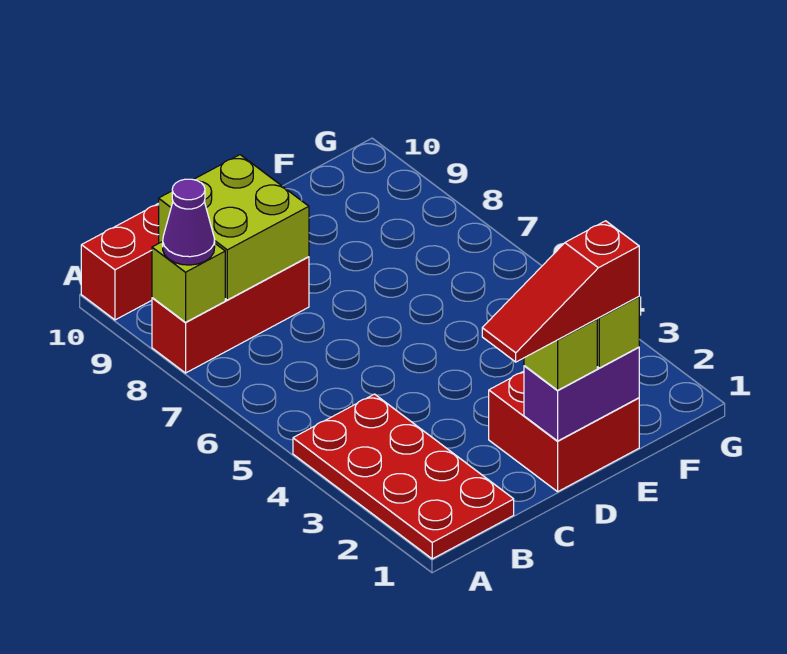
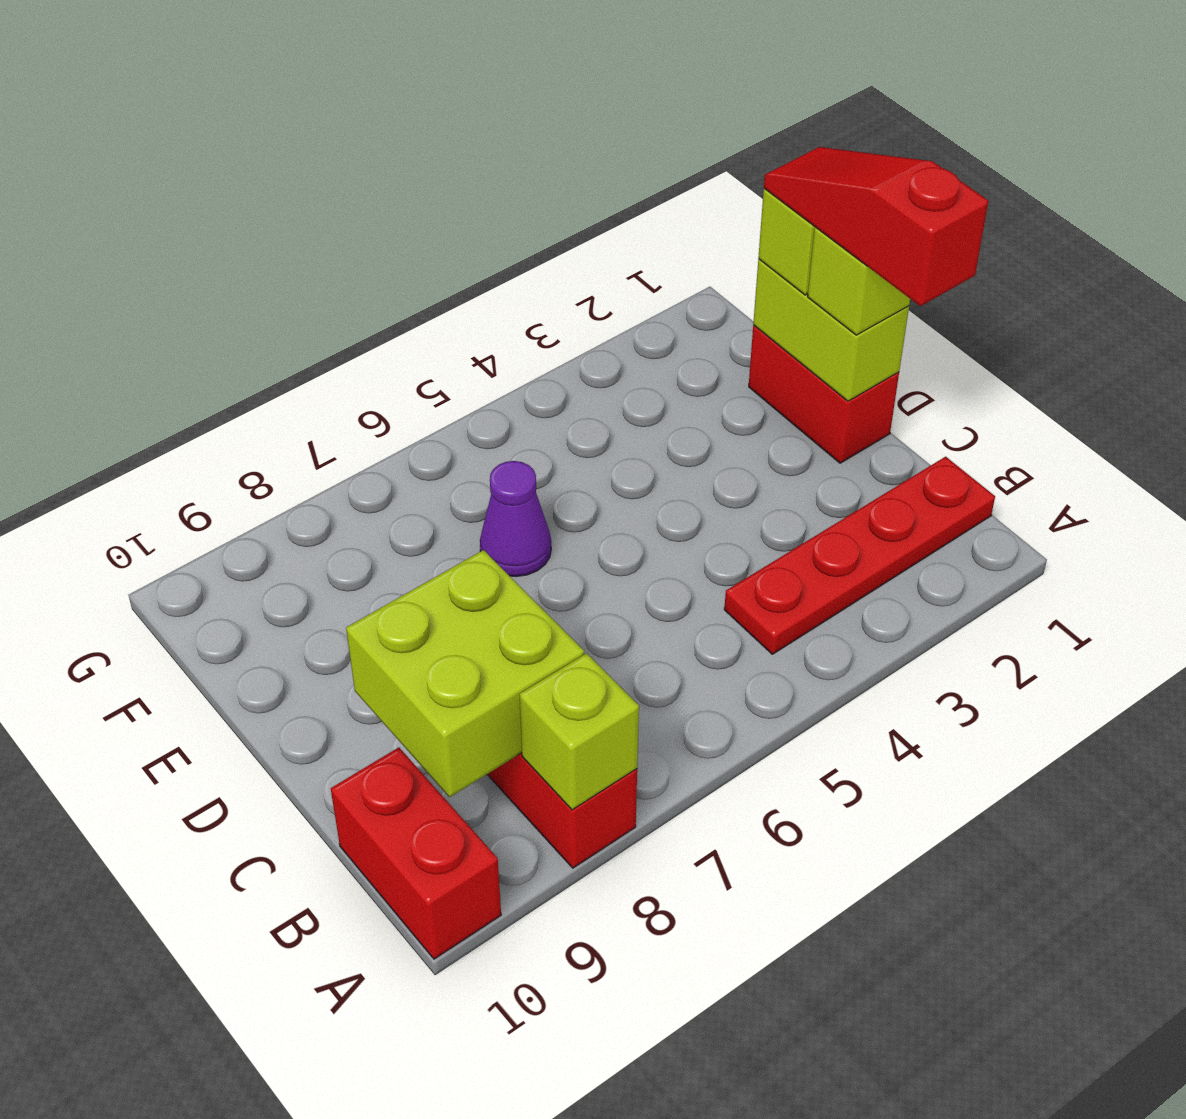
red plate A1:B4 level 1 -> red plate B1:B4 level 1
purple cone A8 level 3 -> purple cone E6 level 1
red slope C1:E1 level 4 top E -> red slope C1:E1 level 4 top C
red brick D1:E2 level 1 -> red brick D1:E1 level 1
purple brick D1:E1 level 2 -> lime brick D1:E1 level 2

